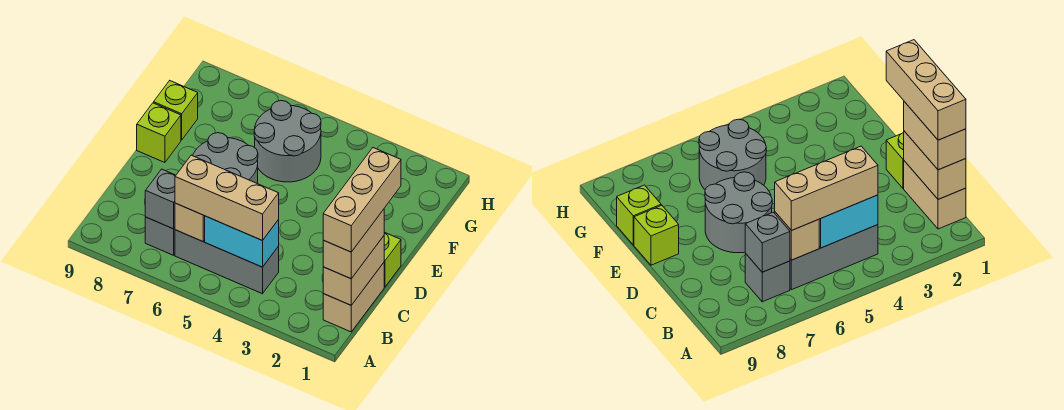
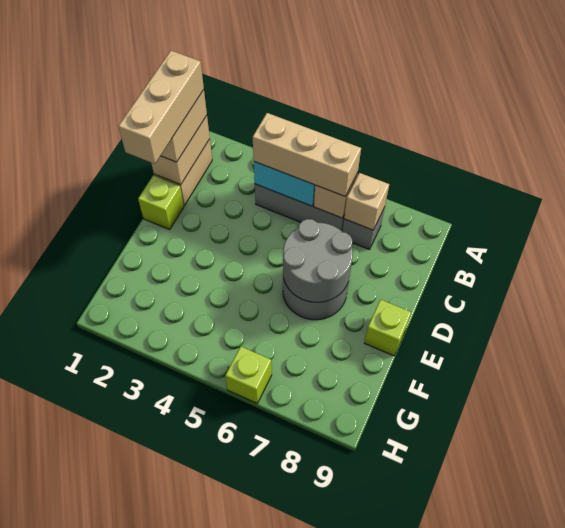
grey brick B7 level 2 -> tan brick B7 level 2
grey round brick F5:G6 level 1 -> grey round brick D6:E7 level 2
lime brick F9 level 1 -> lime brick H6 level 1

